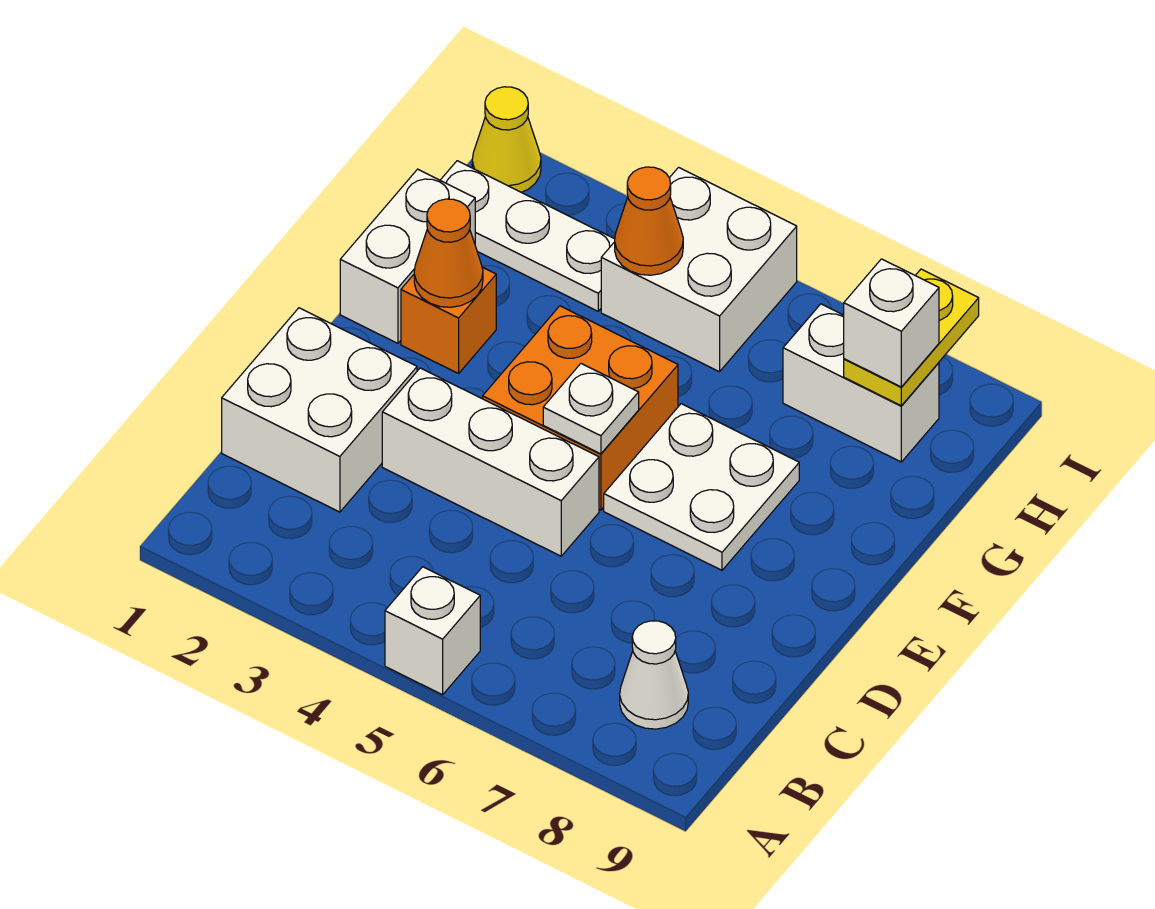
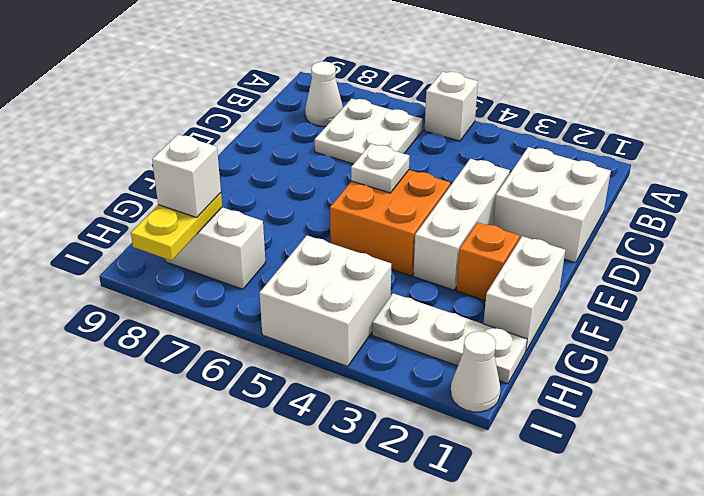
white brick D3:D5 level 1 -> white brick D3:F3 level 1
white plate E6:F7 level 1 -> white plate B6:C7 level 1
orange cone F2 level 2 -> none
orange cone H4 level 2 -> none
yellow cone I1 level 1 -> white cone I1 level 1

